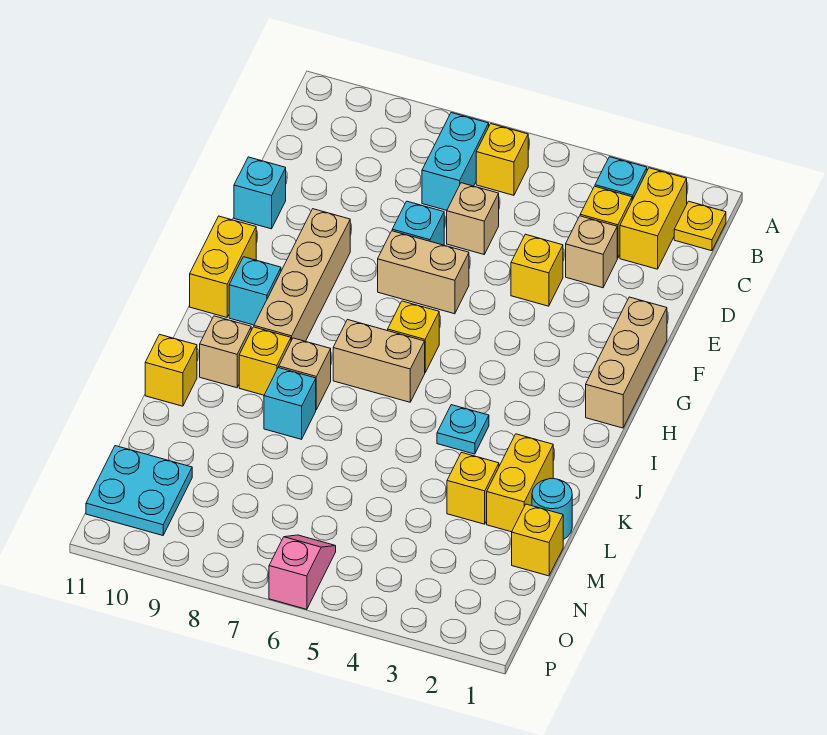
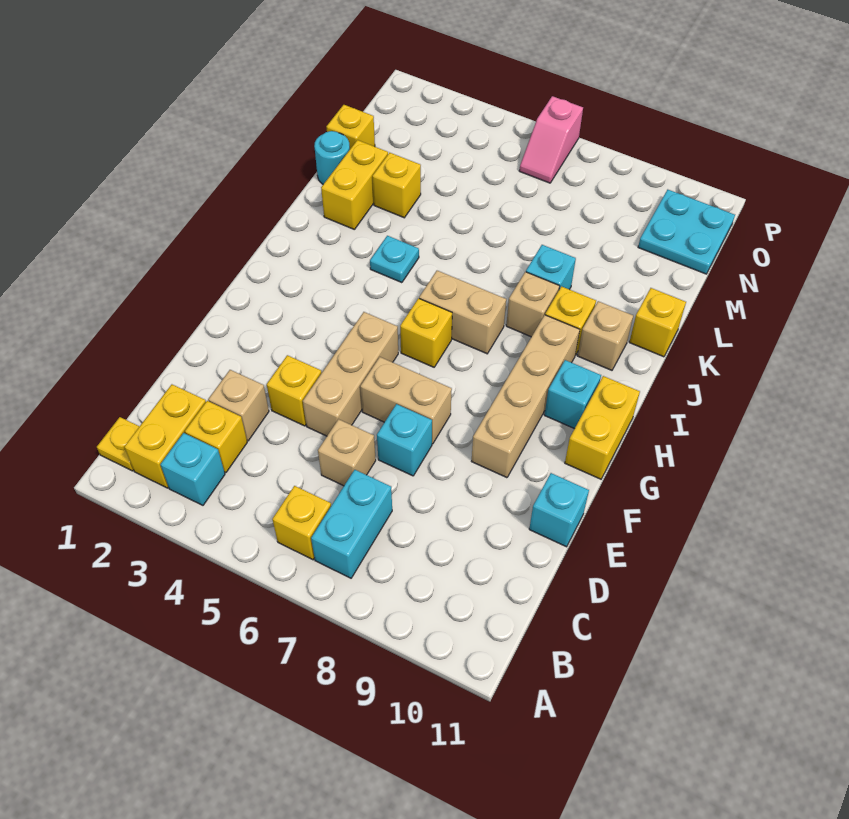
tan brick F1:H1 level 1 -> tan brick E5:G5 level 1

